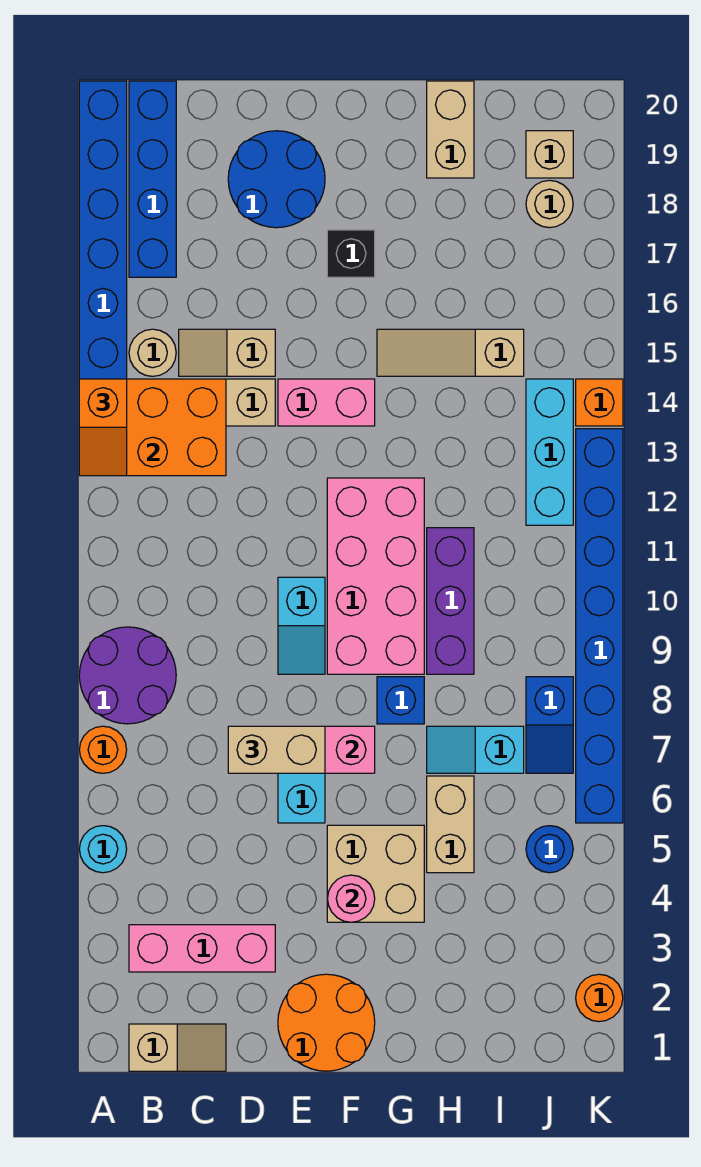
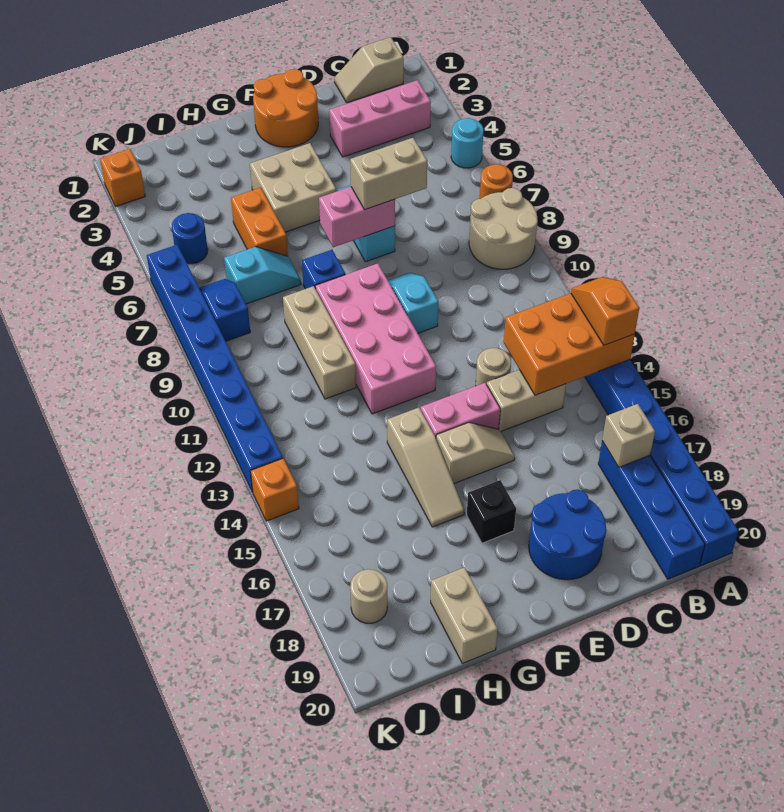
purple round brick A8:B9 level 1 -> tan round brick A8:B9 level 1
tan round brick B15 level 1 -> tan round brick D13 level 1
tan slope C15:D15 level 1 top D -> tan slope E15:F15 level 1 top F
pink round brick F4 level 2 -> none
tan slope G15:I15 level 1 top I -> tan slope G14:G16 level 1 top 14
tan brick H5:H6 level 1 -> orange brick H5:H6 level 1
purple brick H9:H11 level 1 -> tan brick H9:H11 level 1
cyan brick J12:J14 level 1 -> none
tan brick J19 level 1 -> tan brick B17 level 2
orange round brick K2 level 1 -> orange brick K2 level 1

